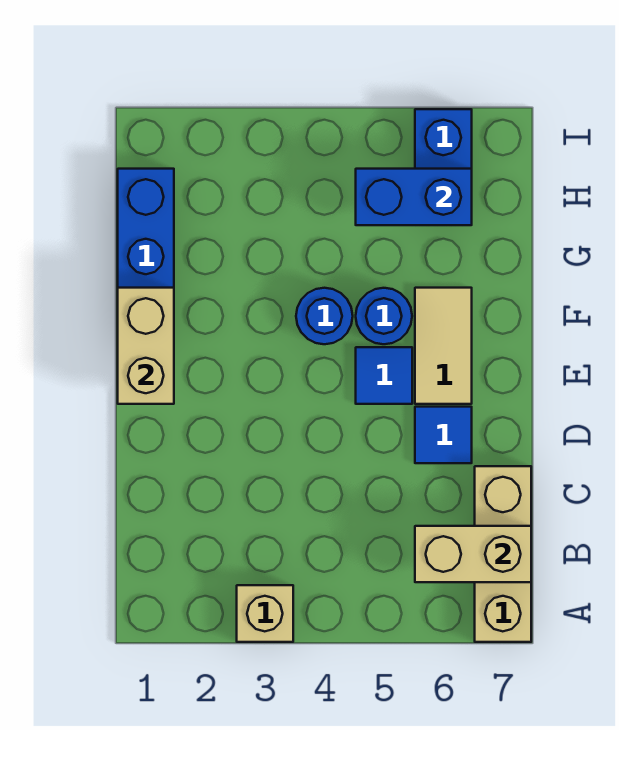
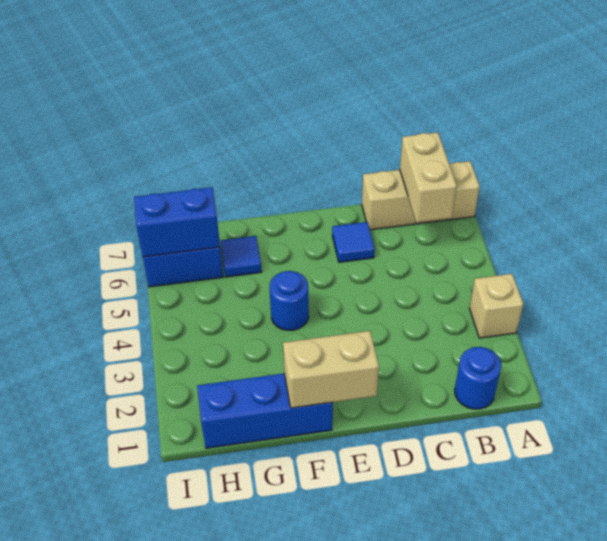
blue tile E5 level 1 -> blue tile G6 level 1
tan tile E6:F6 level 1 -> none
blue round brick F5 level 1 -> blue round brick B1 level 1
blue brick H5:H6 level 2 -> blue brick H6:I6 level 2

